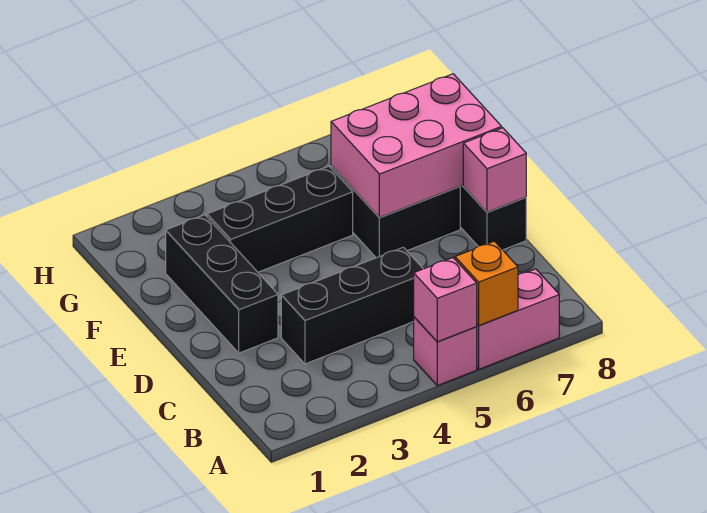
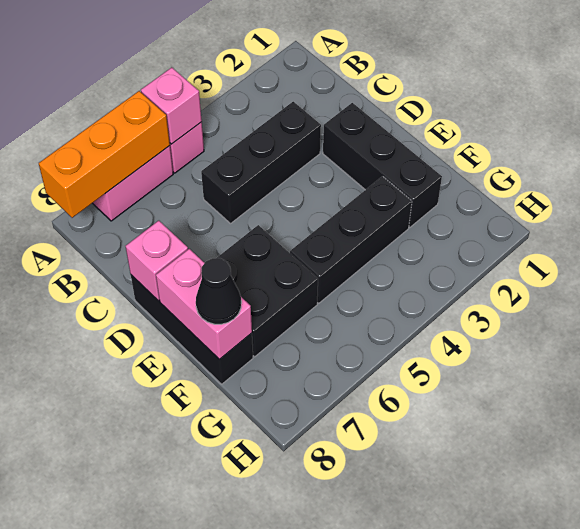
orange brick A6 level 2 -> orange brick A6:A8 level 2
pink brick E6:F8 level 2 -> pink brick E8:F8 level 2
none -> black cone F8 level 3

